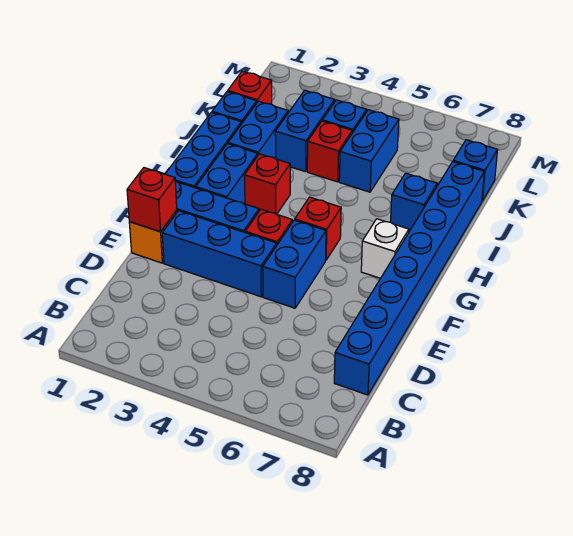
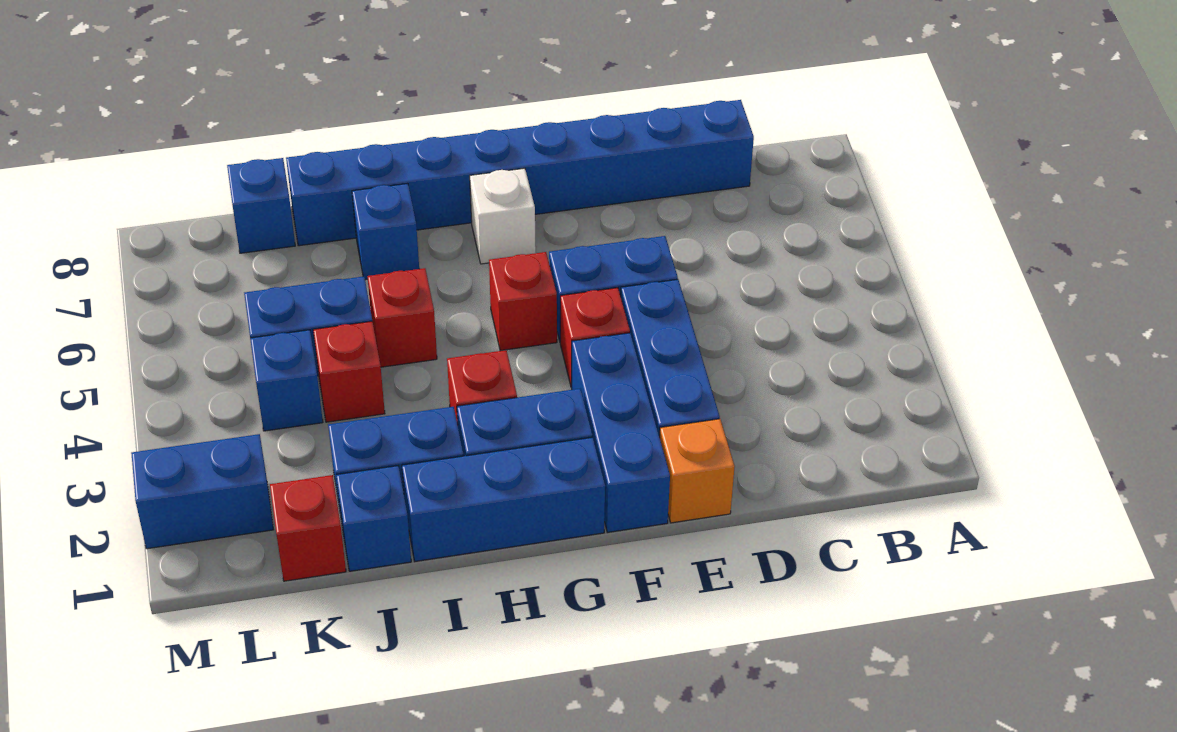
red brick E1 level 2 -> red brick I5 level 1
blue brick J3:K3 level 1 -> blue brick L2:M2 level 1

